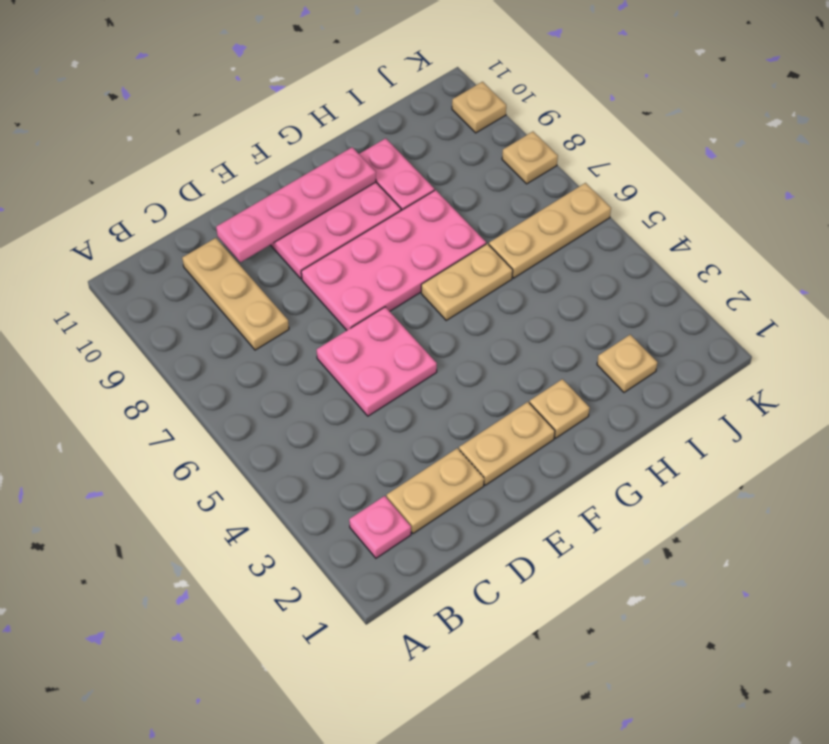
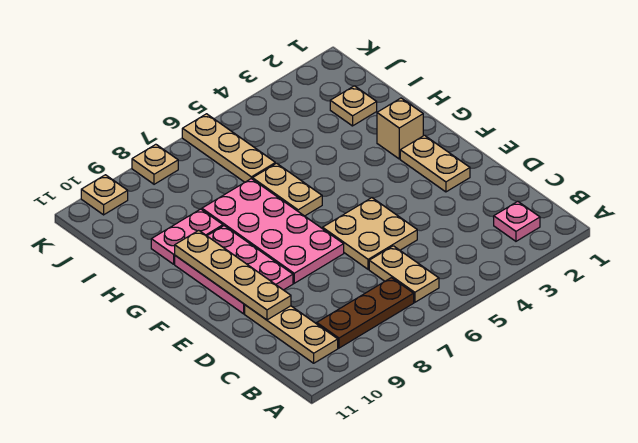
none -> brown plate B7:B9 level 1
tan plate C2:D2 level 1 -> tan plate B6:C6 level 1
tan plate C8:C10 level 1 -> tan plate B10:D10 level 1
pink plate D5:E6 level 1 -> tan plate D5:E6 level 1
pink plate D10:G10 level 2 -> tan plate D10:G10 level 2
tan plate G2 level 1 -> tan brick G2 level 1

